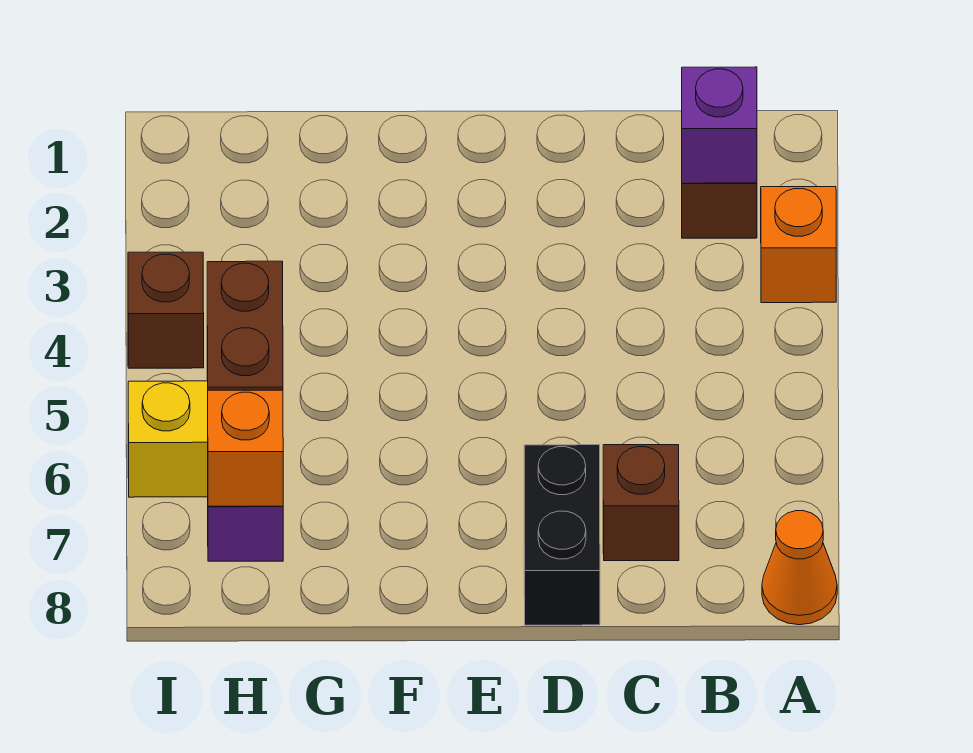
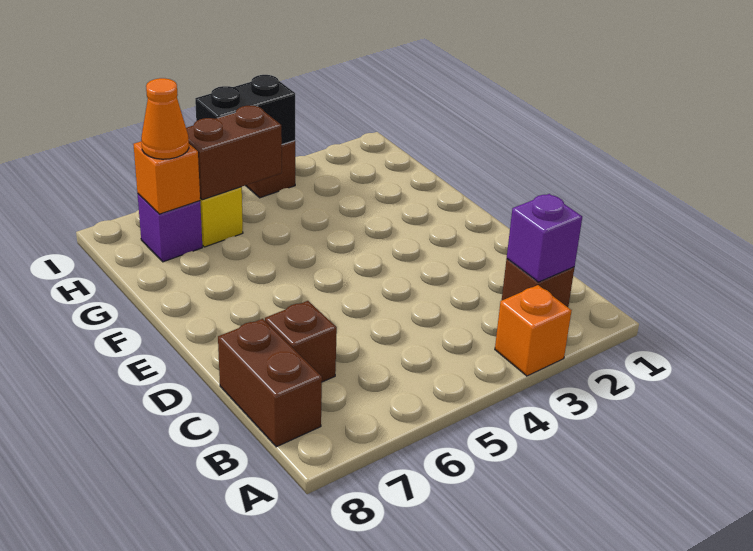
orange cone A8 level 1 -> orange cone H7 level 3
none -> brown brick B8:C8 level 1
black brick D7:D8 level 1 -> black brick I4:I5 level 2

